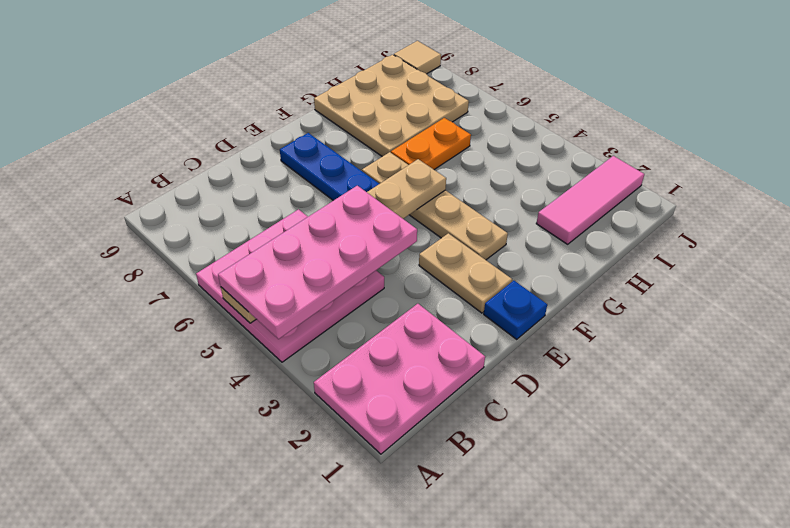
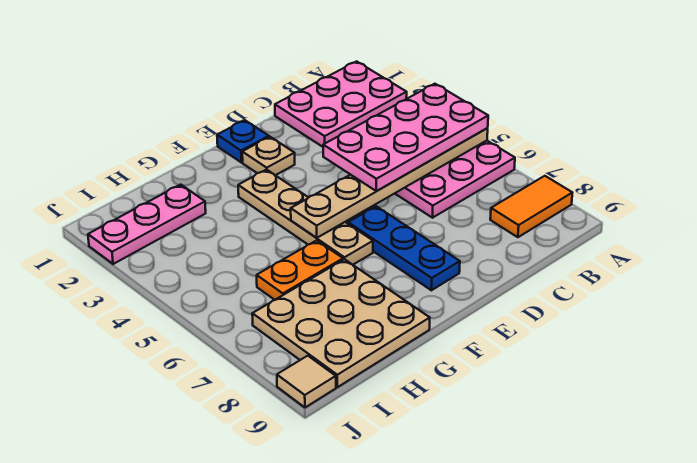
none -> orange tile A8:B8 level 1
tan plate E2:E3 level 1 -> tan plate E2 level 1
pink tile H2:J2 level 1 -> pink plate H2:J2 level 1

